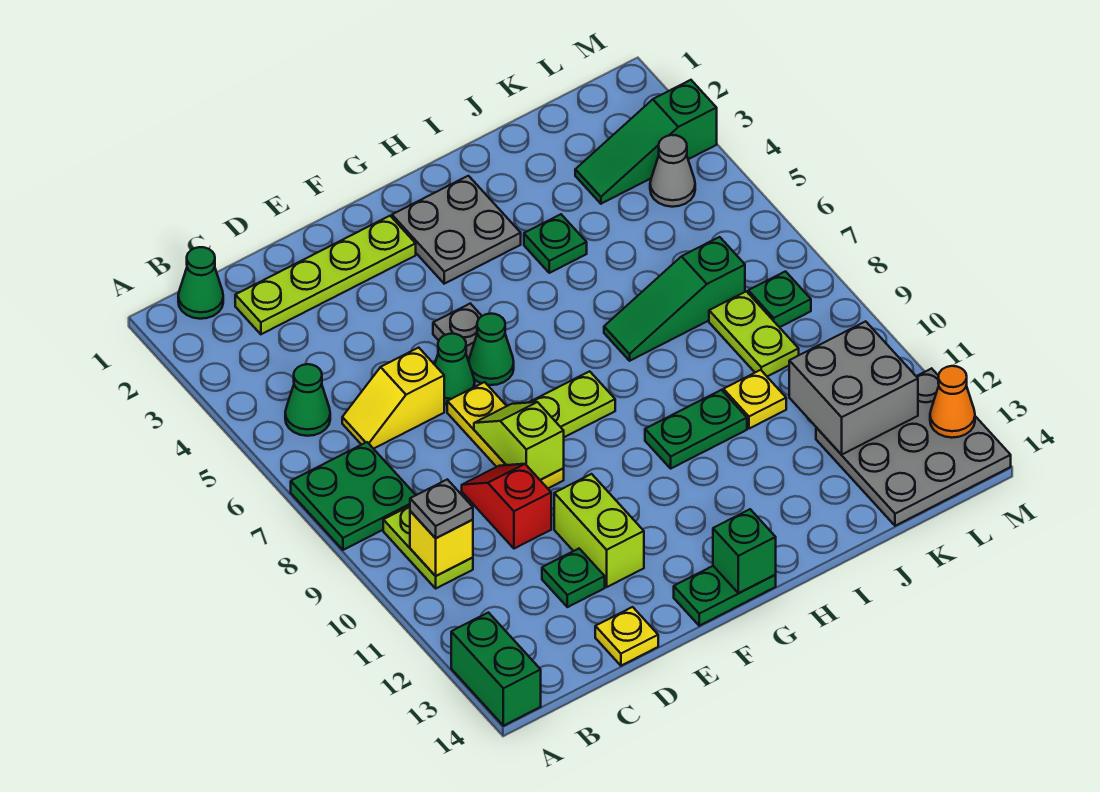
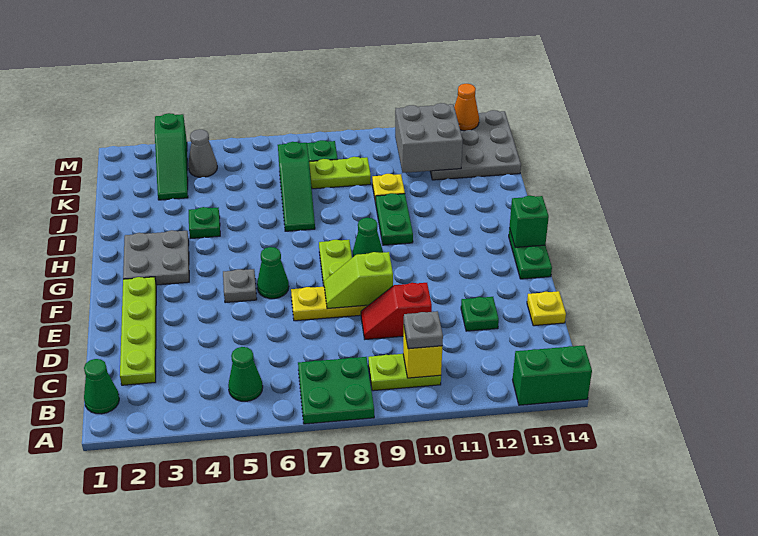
yellow slope C6:D6 level 1 top D -> none
green cone E6 level 1 -> green cone G9 level 1
lime brick E11:E12 level 1 -> none

